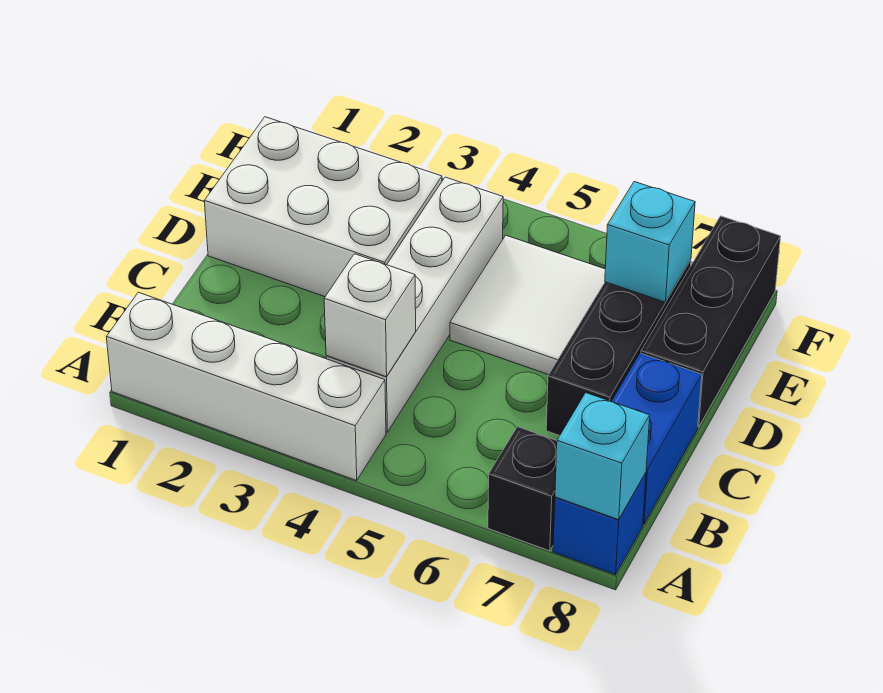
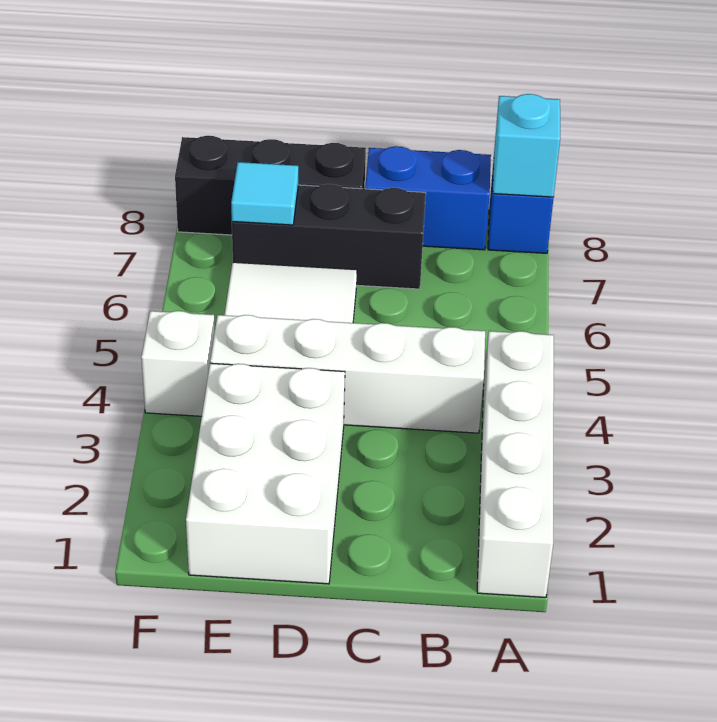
black brick A7 level 1 -> none
white brick B4 level 2 -> white brick F4 level 1
cyan brick E7 level 2 -> cyan tile E7 level 2

